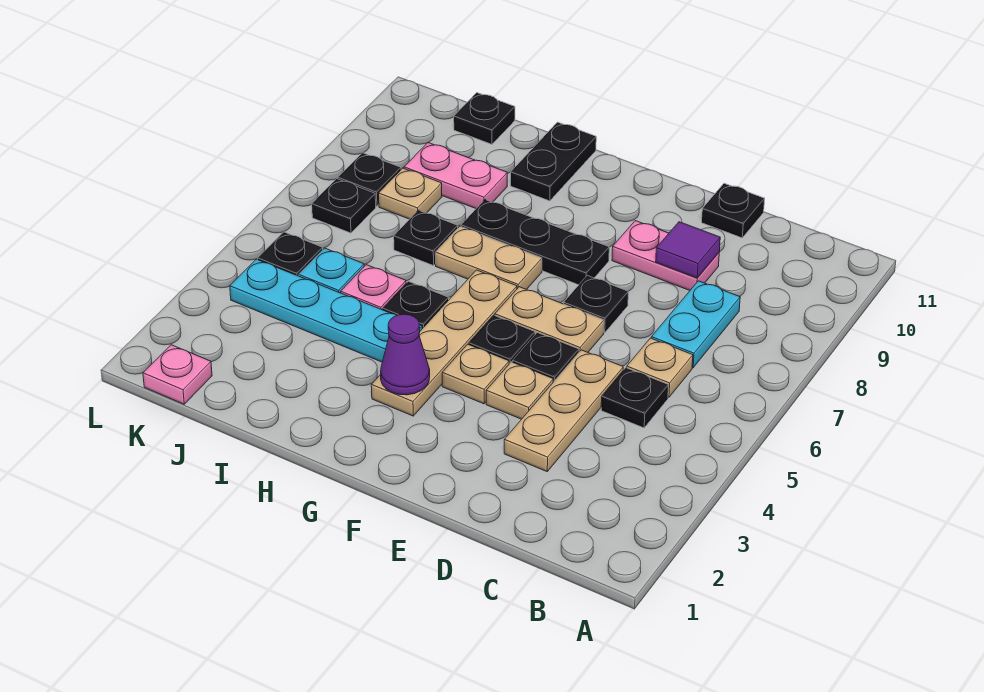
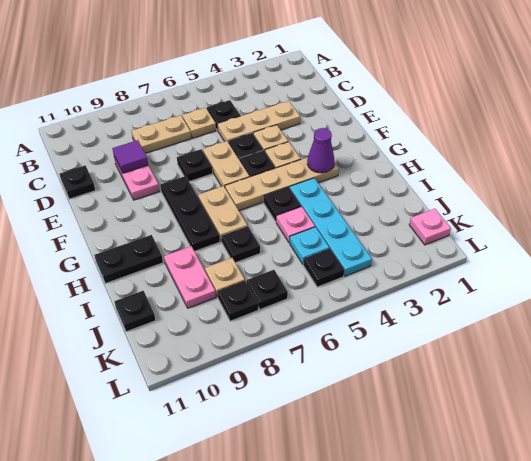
cyan plate C7:C8 level 1 -> tan plate C7:C8 level 1

